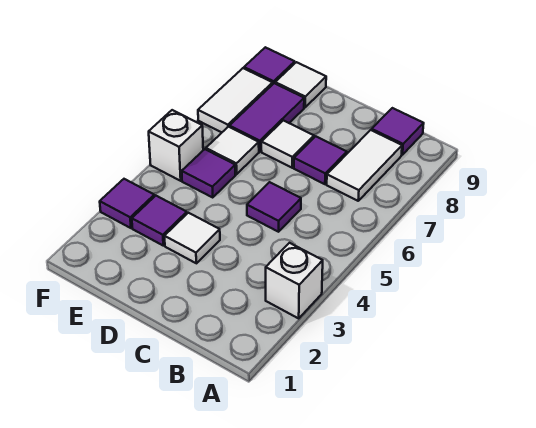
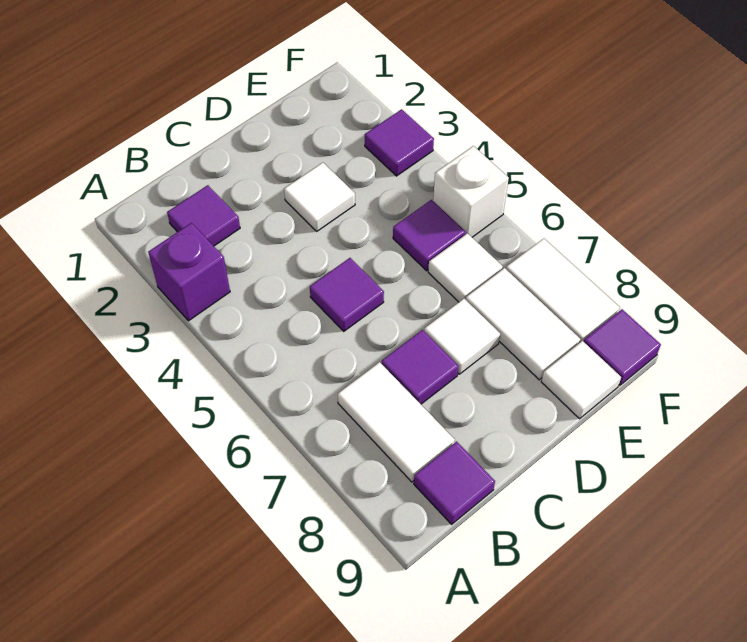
white brick A3 level 1 -> purple brick A3 level 1
purple tile E3 level 1 -> purple tile B2 level 1
purple tile E7:E8 level 1 -> white tile E7:E8 level 1

